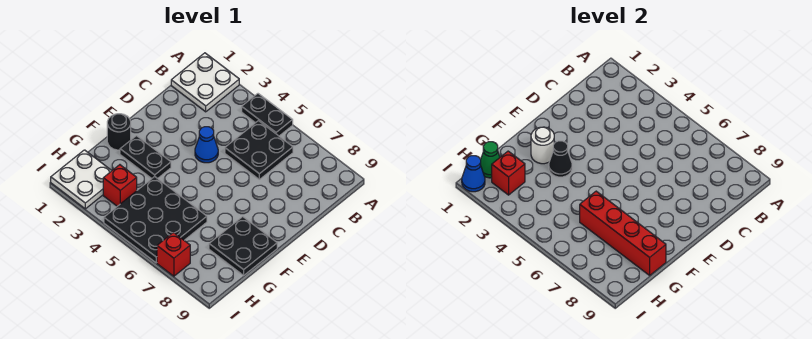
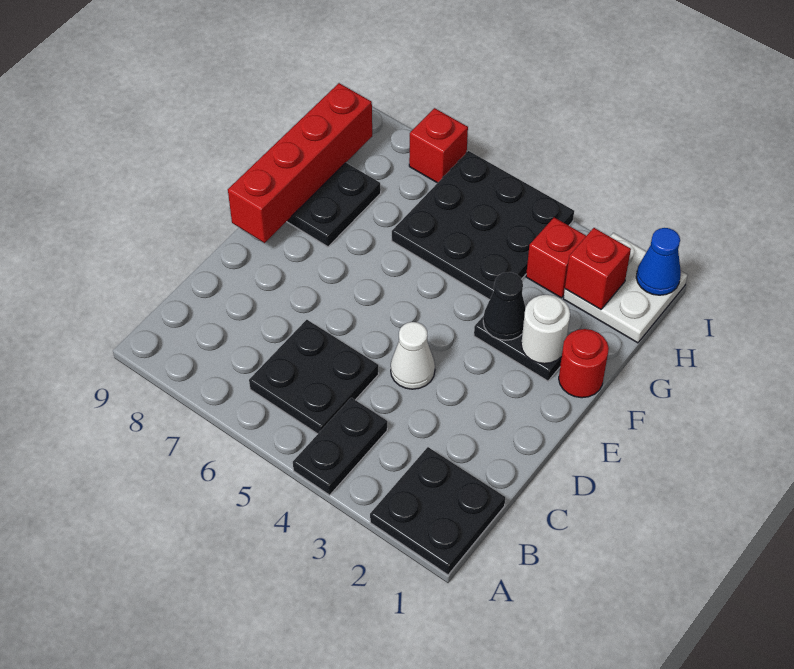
white plate A1:B2 level 1 -> black plate A1:B2 level 1
black plate A4:A5 level 1 -> black plate A4:B4 level 1
blue cone D4 level 1 -> white cone D4 level 1
black round brick F1 level 1 -> red round brick F1 level 1
red brick G6:G9 level 2 -> red brick E9:H9 level 2
green cone H1 level 2 -> none

